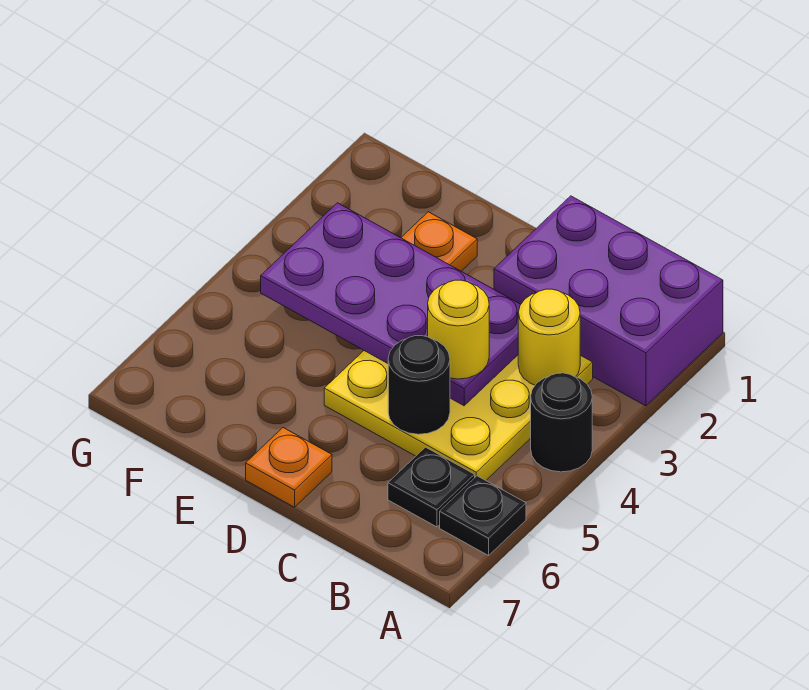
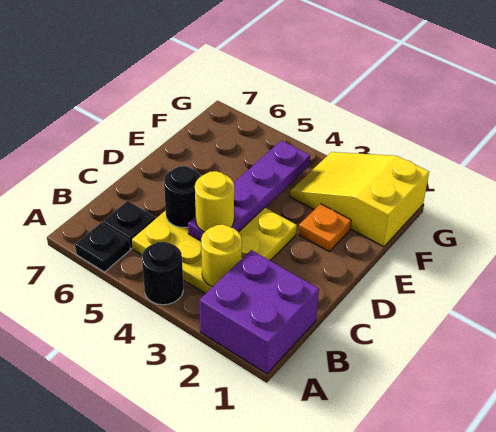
purple brick A1:C2 level 1 -> purple brick A1:B2 level 1
purple plate C3:F4 level 2 -> purple plate C4:F4 level 2
orange plate D7 level 1 -> none
none -> yellow slope F1:G3 level 1 top 1

